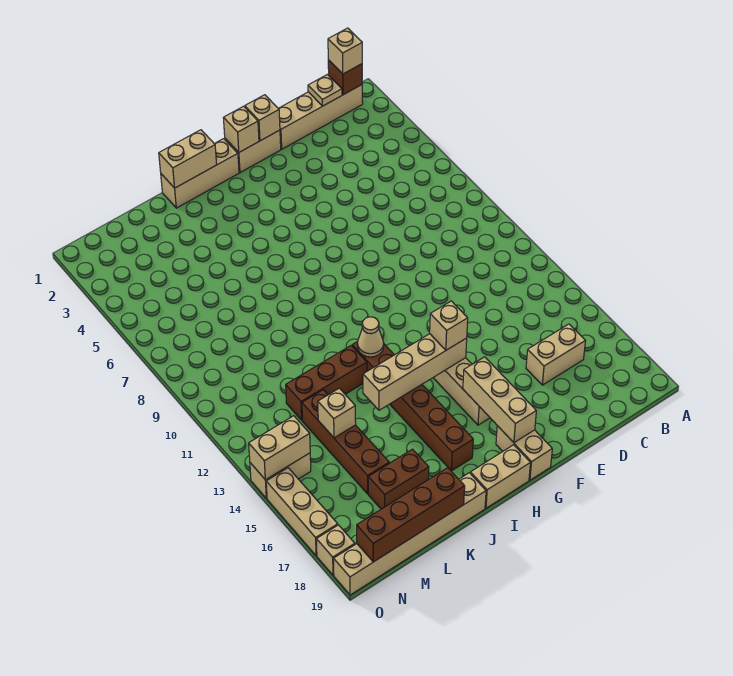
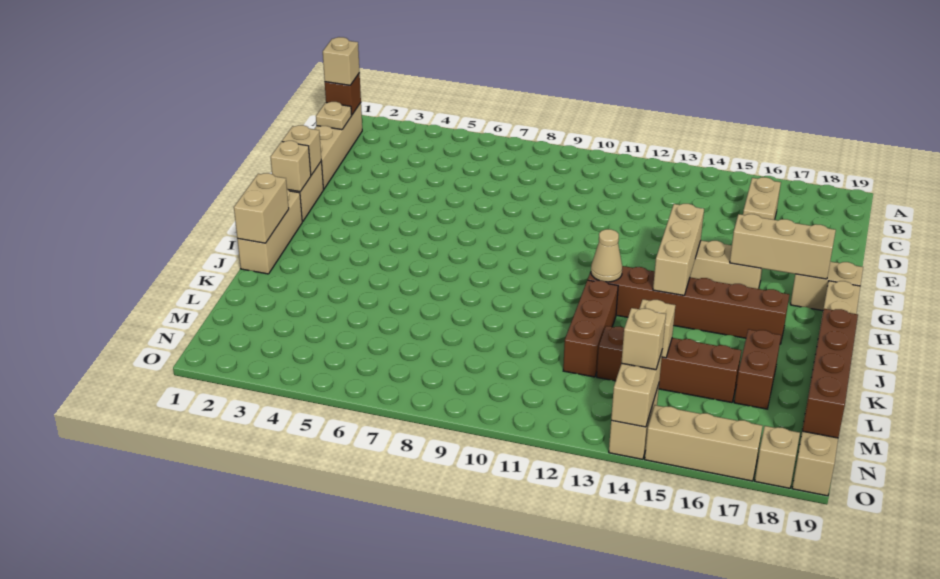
tan brick G14:J14 level 2 -> tan brick G14:I14 level 2
tan brick G14 level 3 -> tan brick N14 level 3

